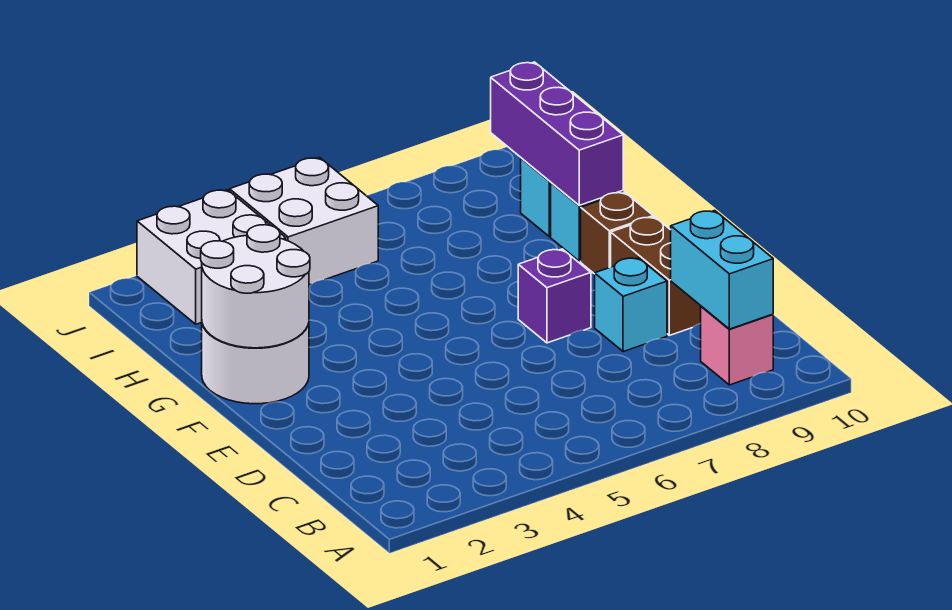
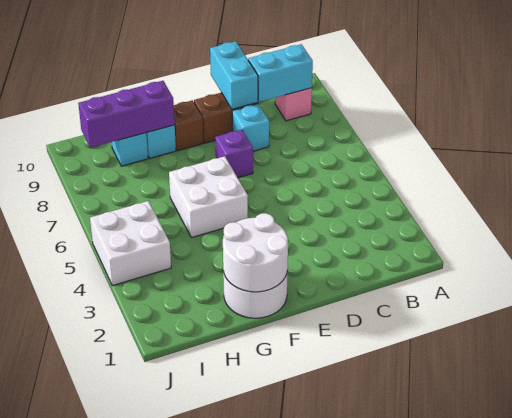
none -> cyan brick D9:D10 level 2
white brick I2:J3 level 1 -> white brick F5:G6 level 1

